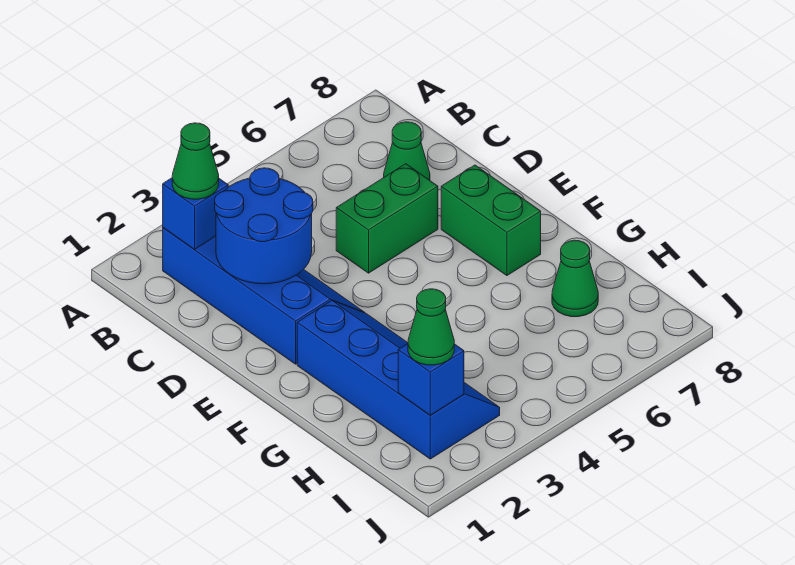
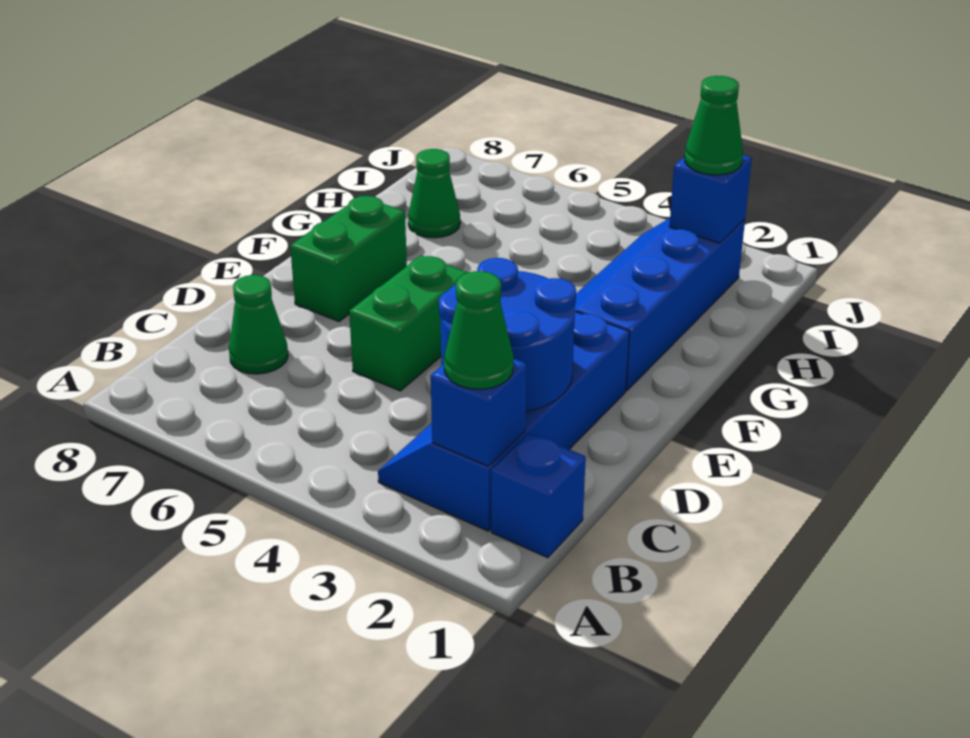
none -> blue brick B1 level 1
green brick D5:D6 level 1 -> green brick D5:E5 level 1

